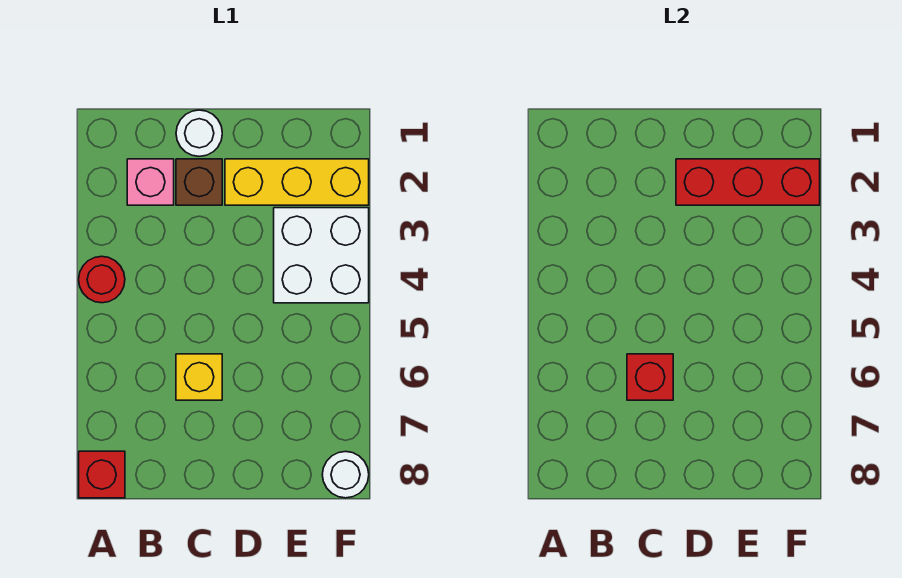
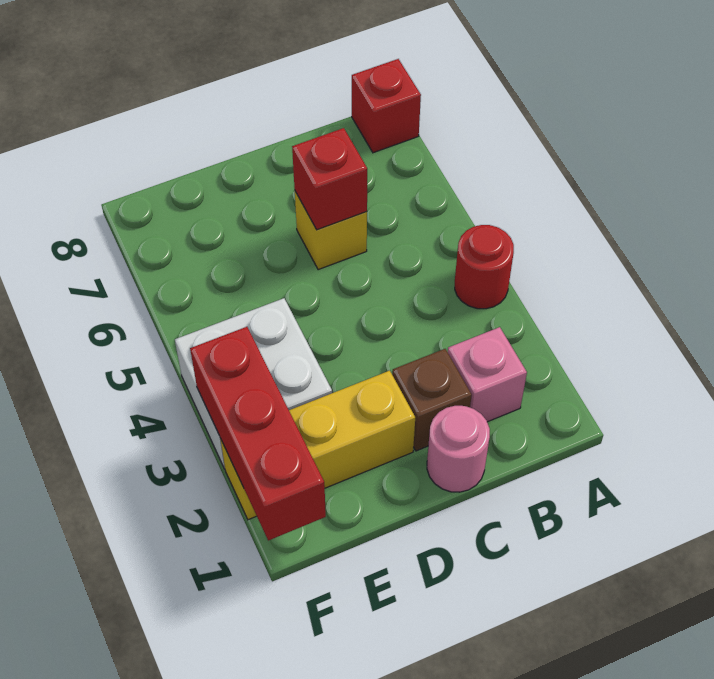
white round brick C1 level 1 -> pink round brick C1 level 1
red brick D2:F2 level 2 -> red brick F1:F3 level 2
white round brick F8 level 1 -> none

